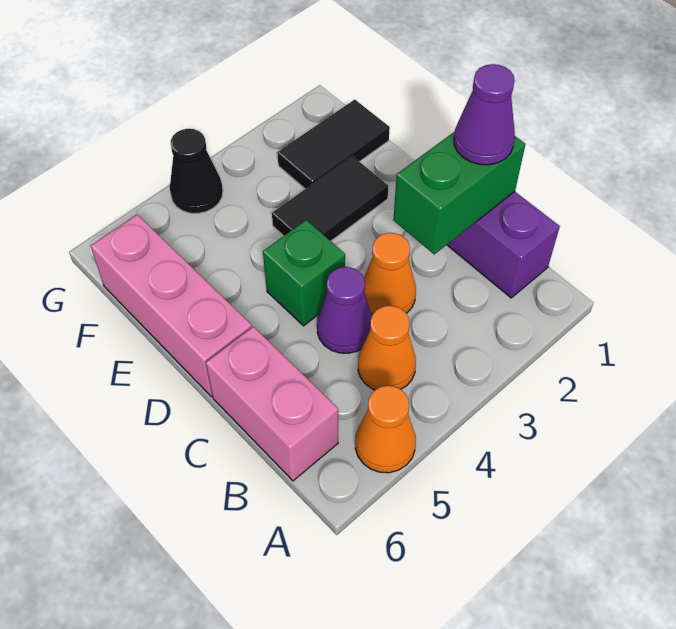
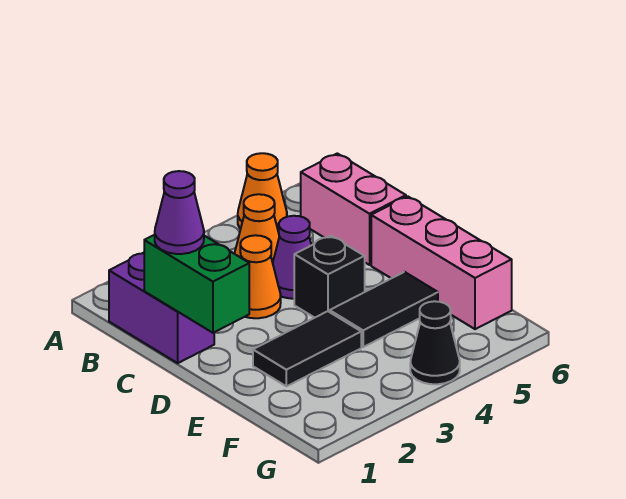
green brick C1:C2 level 2 -> green brick C1:D1 level 2
green brick D4 level 1 -> black brick D4 level 1
black tile F1:F2 level 1 -> black tile E4:E5 level 1

